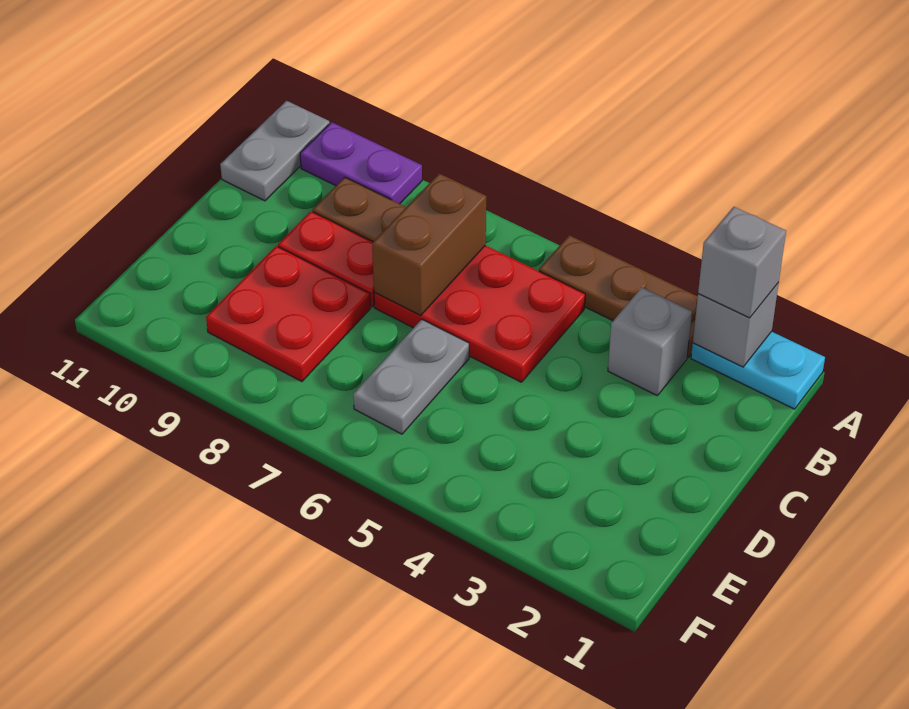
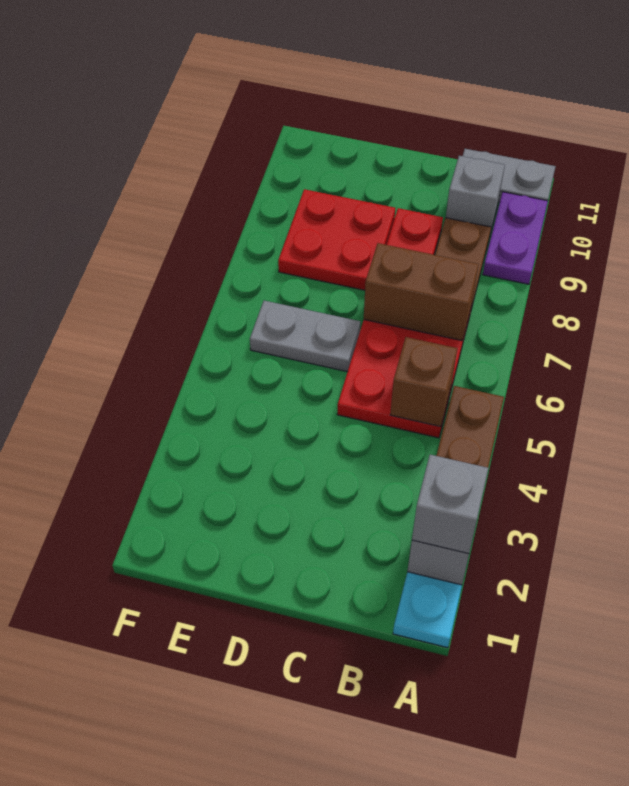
grey brick B3 level 1 -> grey brick B10 level 1
none -> brown brick B5 level 2

